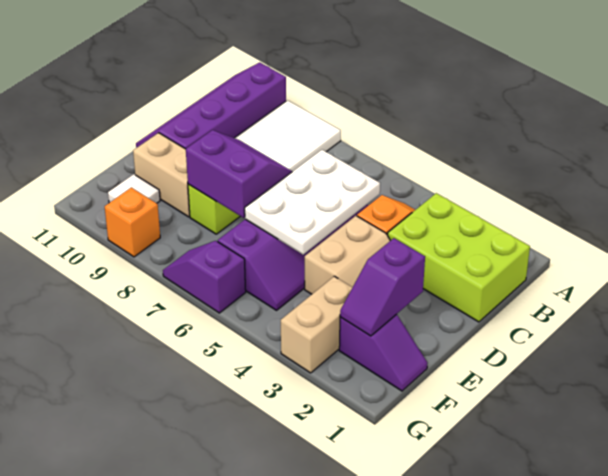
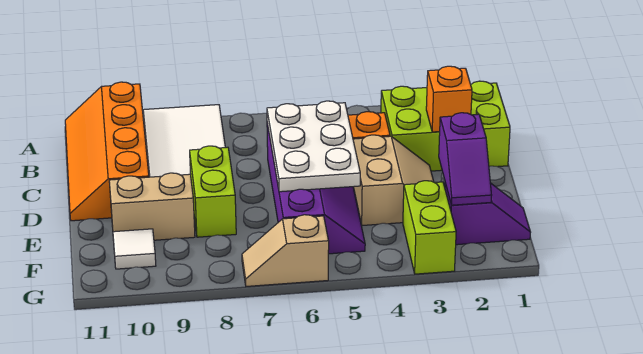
purple slope A10:D11 level 1 top 10 -> orange slope A10:D11 level 1 top 10
purple slope D7:E8 level 2 top E -> none
tan brick F3:G3 level 1 -> lime brick F3:G3 level 1
purple slope G6:G7 level 1 top 6 -> tan slope G6:G7 level 1 top 6
orange brick G9 level 1 -> orange brick C2 level 2

